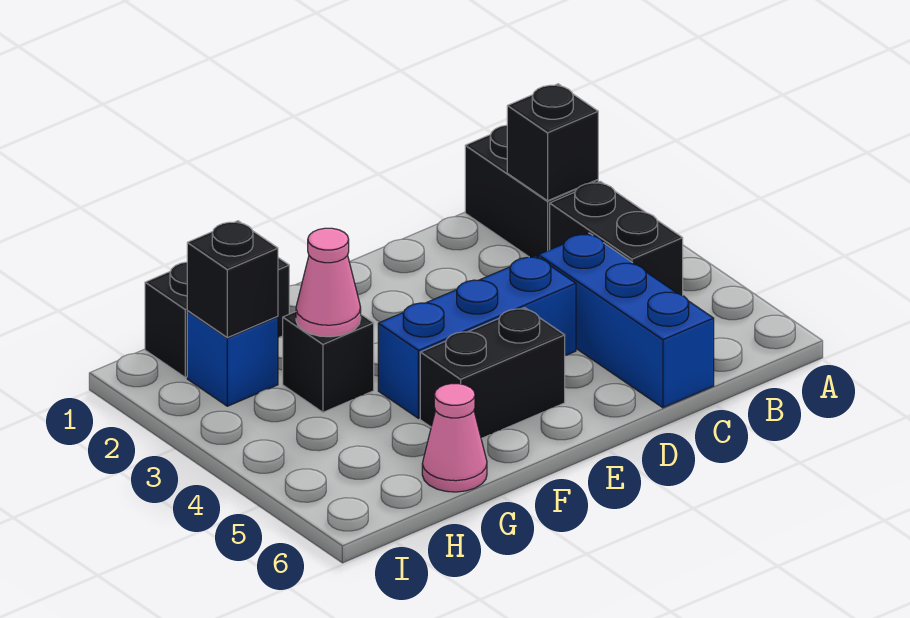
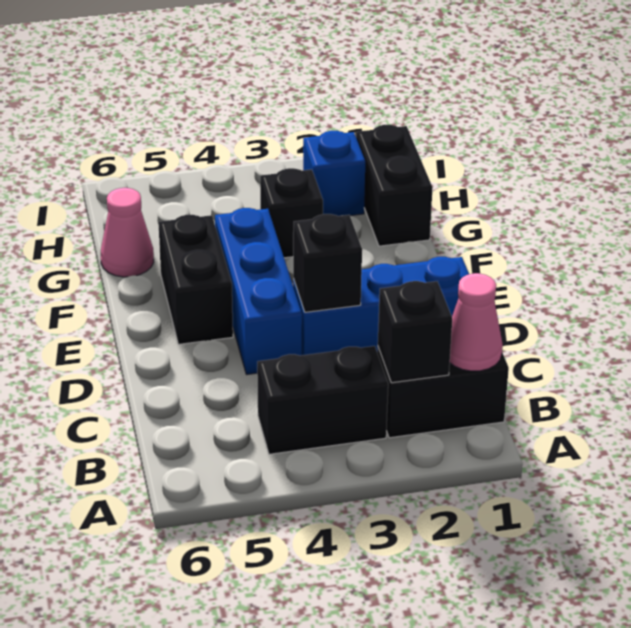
blue brick C4:C6 level 1 -> blue brick D1:D3 level 1
pink cone G3 level 2 -> pink cone B1 level 2
black brick H2 level 2 -> black brick D3 level 2

